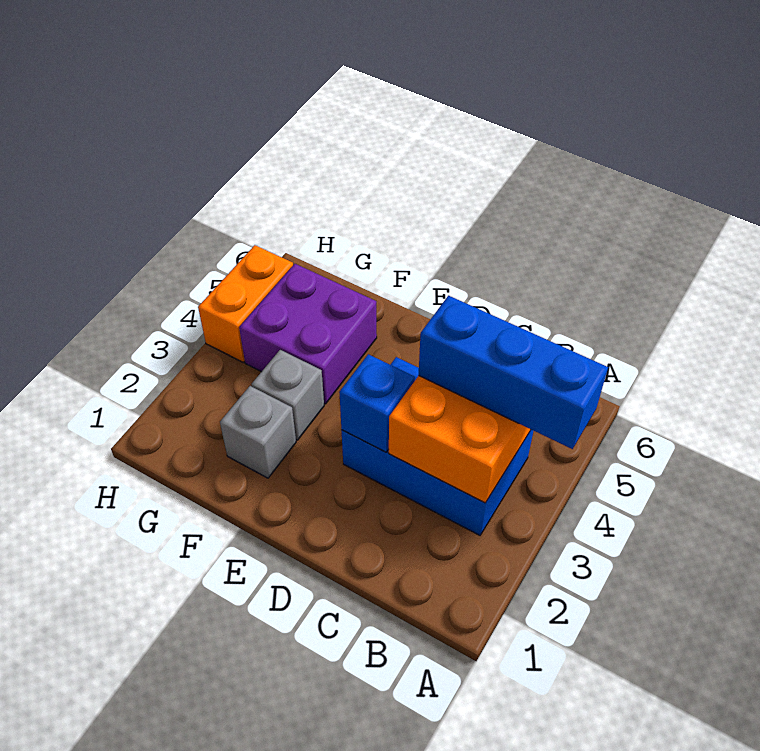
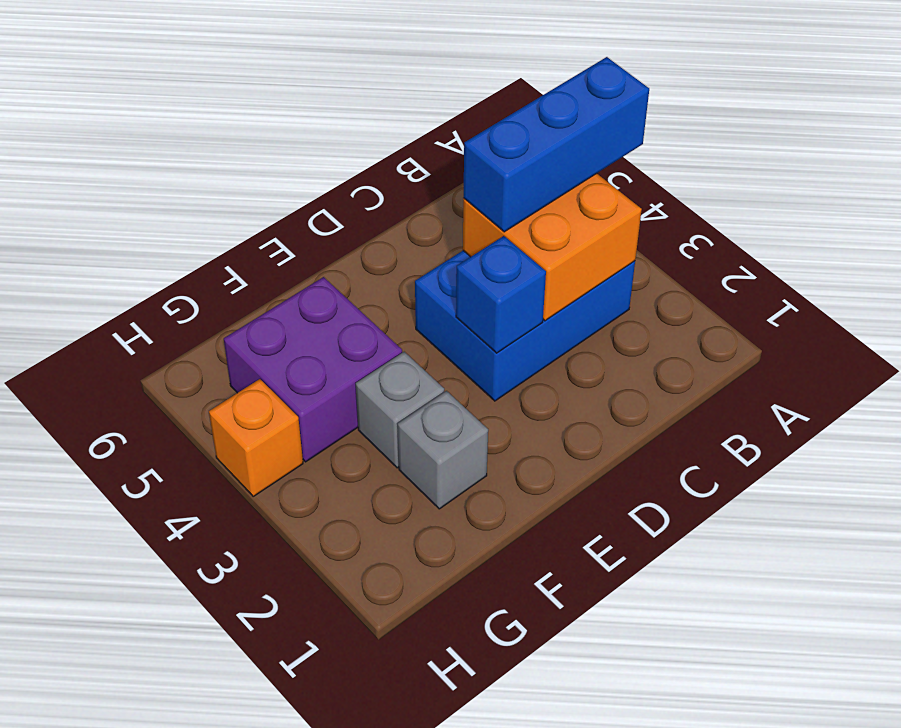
orange brick H4:H5 level 1 -> orange brick H4 level 1

